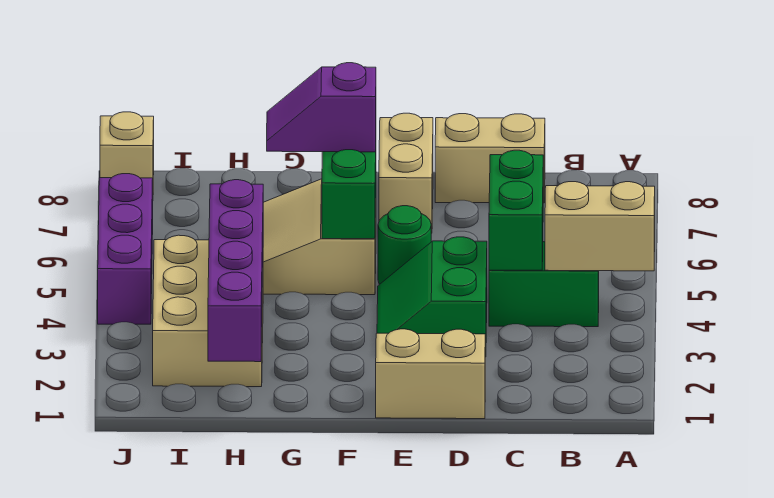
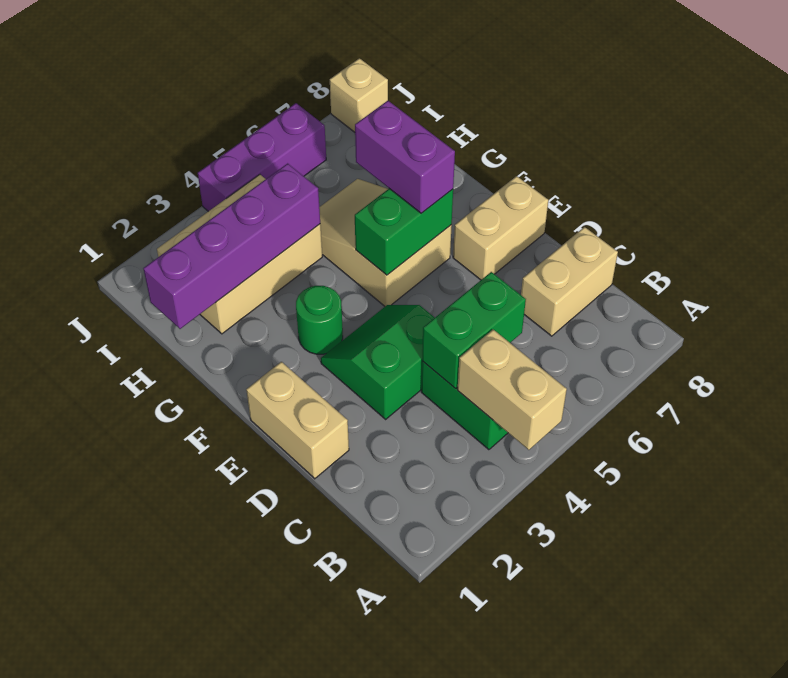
tan brick C8:D8 level 1 -> tan brick C7:C8 level 1
green round brick E5 level 1 -> green round brick F3 level 1
purple slope F6:G6 level 3 top F -> purple brick F6:G6 level 3

